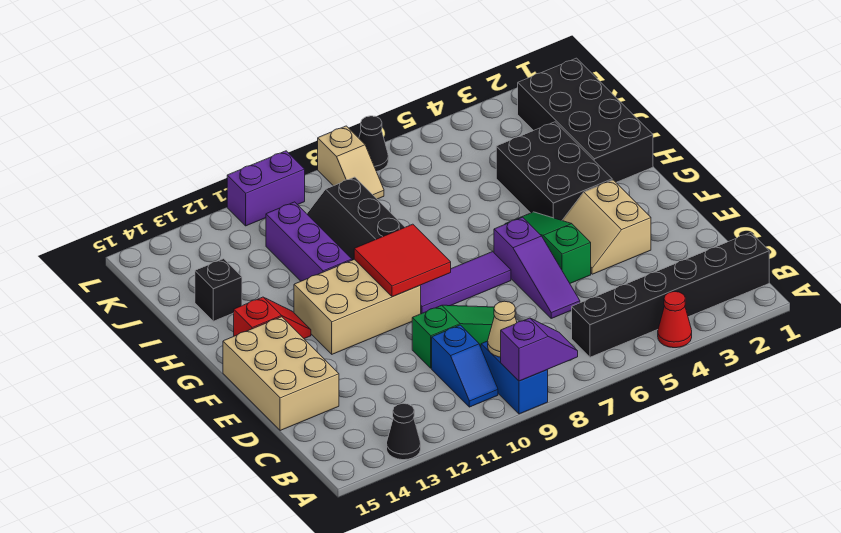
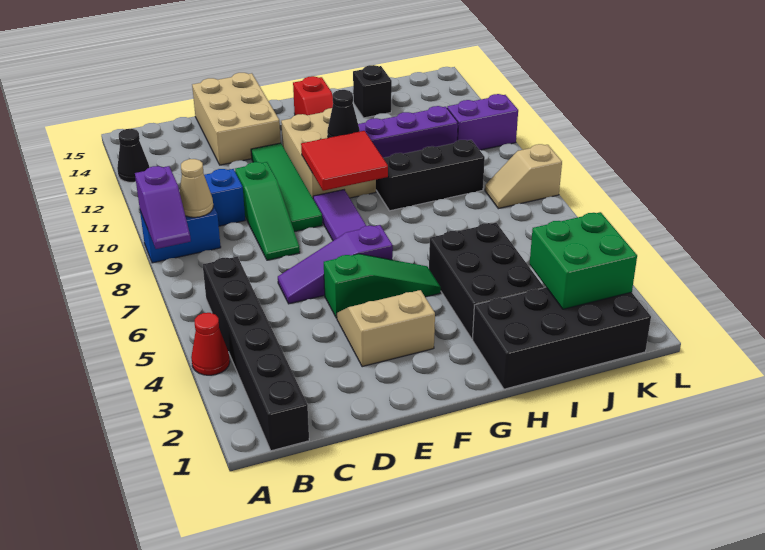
tan brick D14:F15 level 1 -> tan brick D13:E15 level 1
none -> green tile E9:E12 level 1
black brick G3:I4 level 1 -> black brick H3:I5 level 1
none -> green brick J2:K3 level 2
black cone L7 level 1 -> black cone G11 level 2
purple brick L10:L11 level 1 -> purple brick K11:L11 level 1

